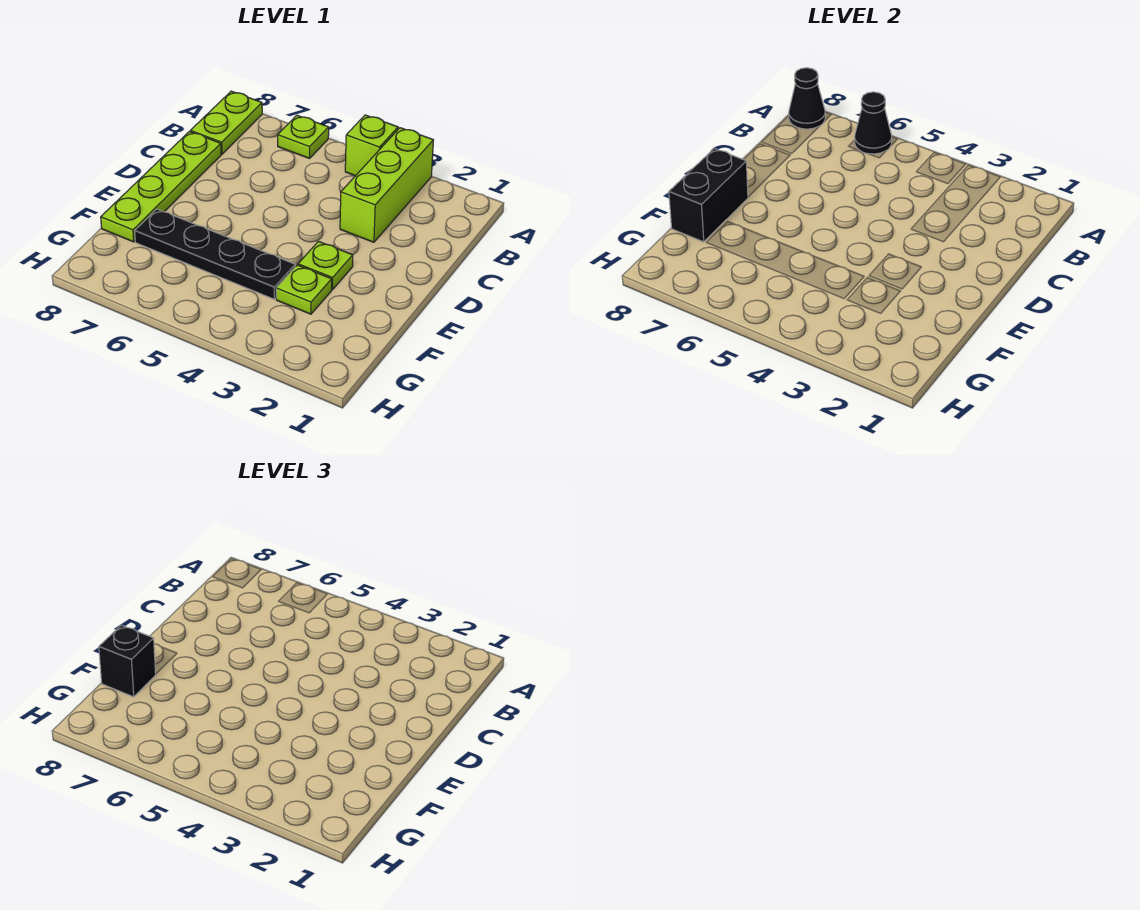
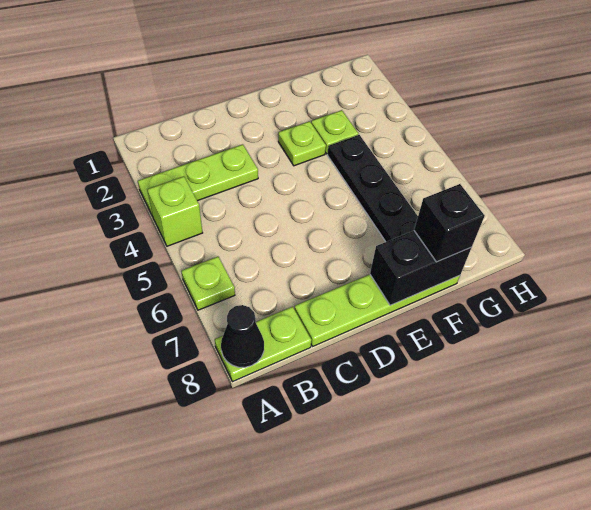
lime brick A3:C3 level 1 -> lime plate A3:C3 level 1
black cone A6 level 2 -> none

